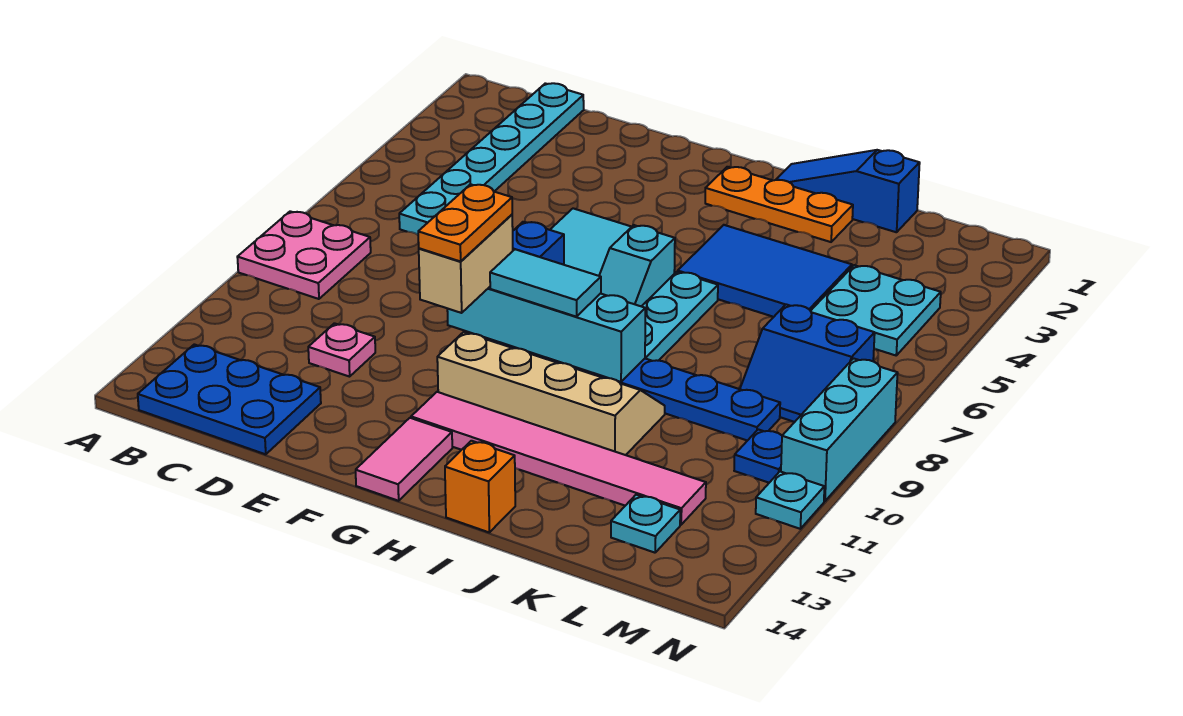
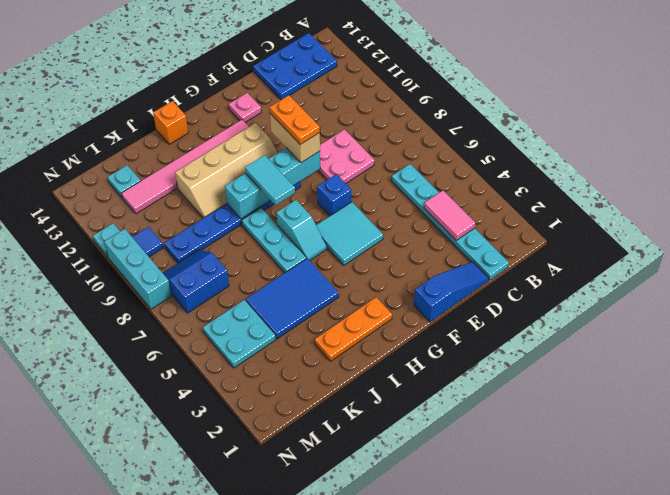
pink plate A8:B9 level 1 -> pink plate D8:E9 level 1
pink plate D11 level 1 -> pink plate F13 level 1
cyan tile G9:H9 level 3 -> cyan tile H8:H9 level 3
pink tile G13:G14 level 1 -> pink tile C3:C4 level 2
cyan slope H6:H7 level 1 top 6 -> cyan slope H6:H7 level 1 top 7
blue slope I1:K1 level 1 top K -> blue slope D1:F1 level 1 top F
blue plate M10 level 1 -> blue tile M10 level 1

